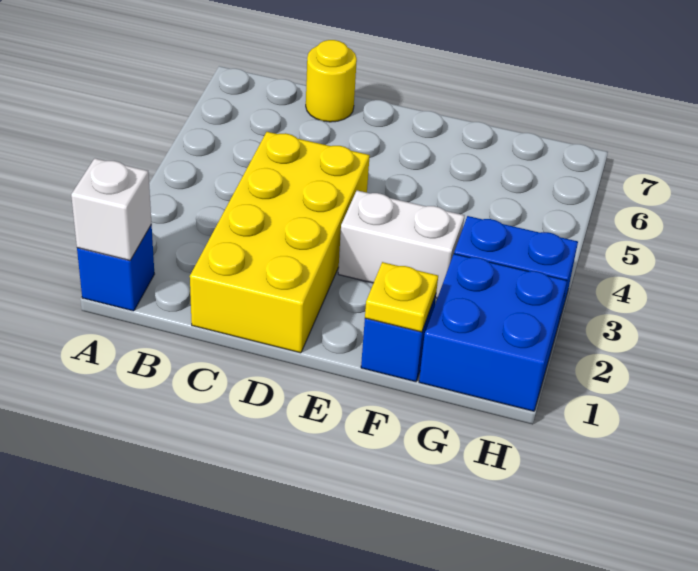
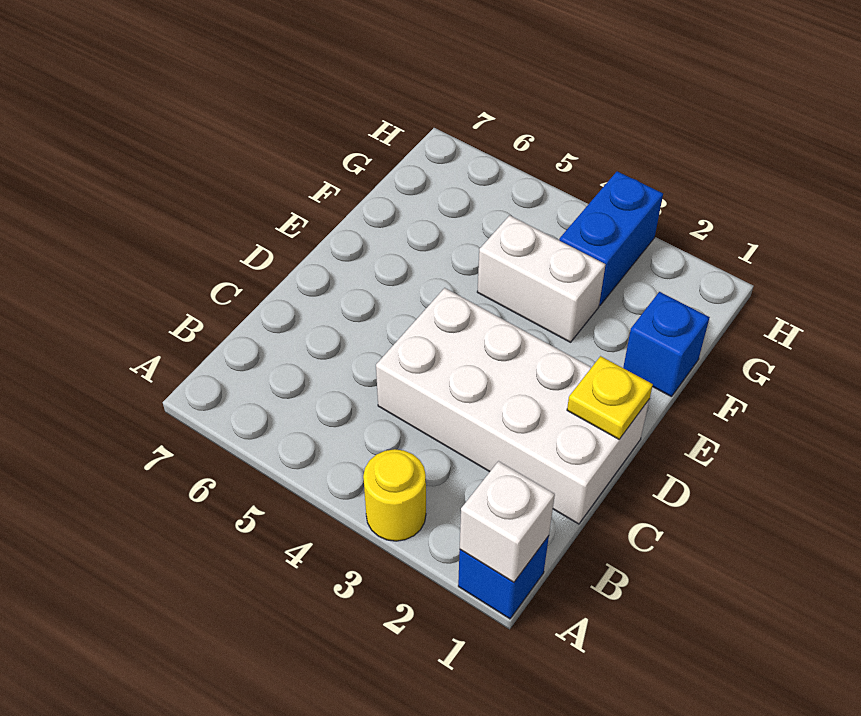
yellow brick C1:D4 level 1 -> white brick C1:D4 level 1
yellow round brick C7 level 1 -> yellow round brick A3 level 1
white brick E3:F3 level 1 -> white brick F3:F4 level 1
yellow plate F1 level 2 -> yellow plate D1 level 2
blue brick G1:H2 level 1 -> none

